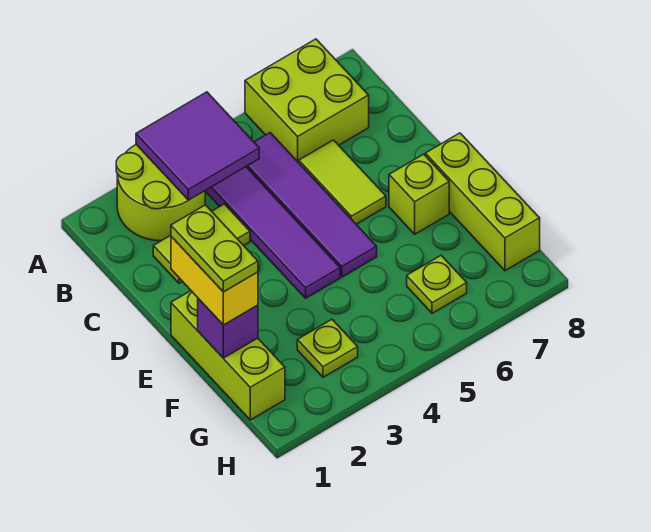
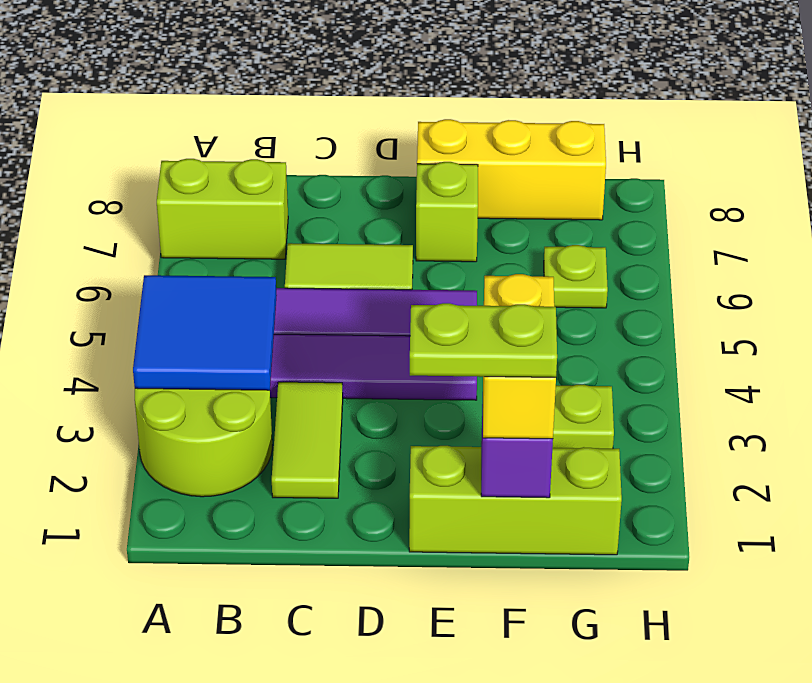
purple tile A3:B4 level 2 -> blue tile A3:B4 level 2
lime brick A6:B7 level 1 -> lime brick A7:B7 level 1
yellow brick E1:F1 level 3 -> yellow brick F1:F2 level 3
lime brick E8:G8 level 1 -> yellow brick E8:G8 level 1

